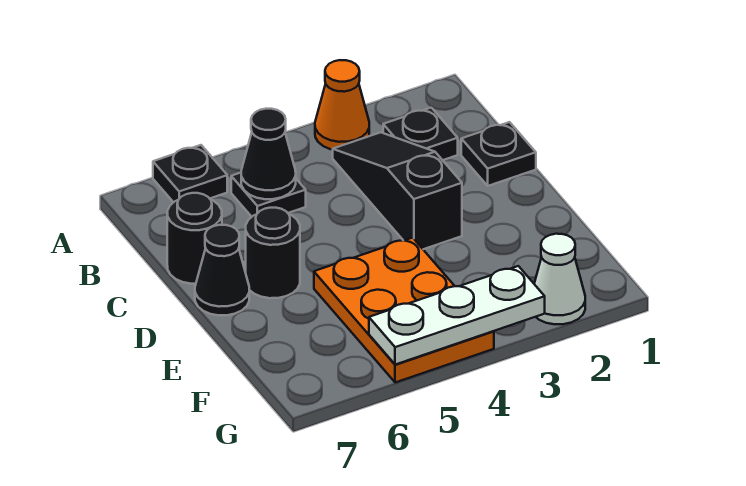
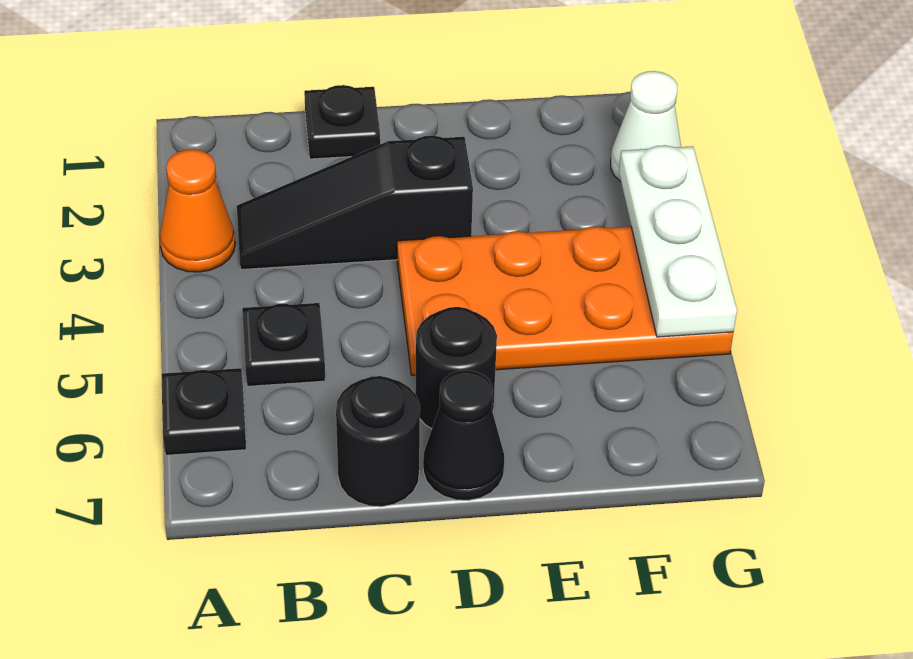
black plate B2 level 1 -> none
black cone B5 level 2 -> none
orange plate E4:G5 level 1 -> orange plate D4:G5 level 1

